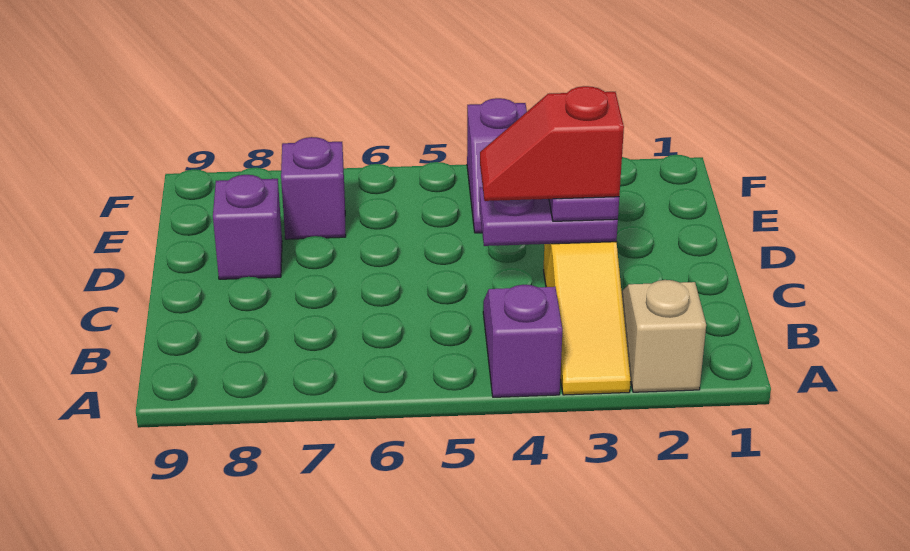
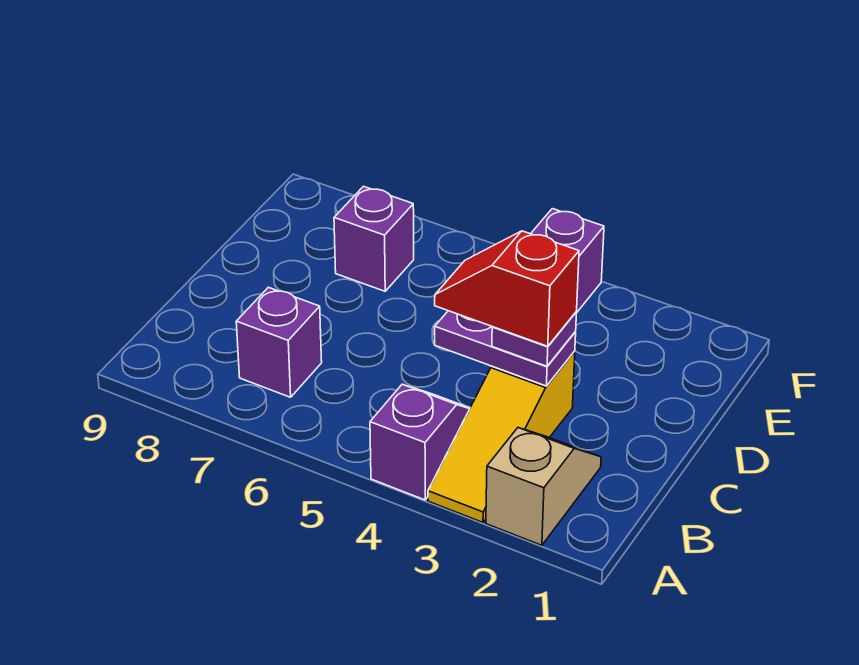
purple brick D8 level 1 -> purple brick B7 level 1

